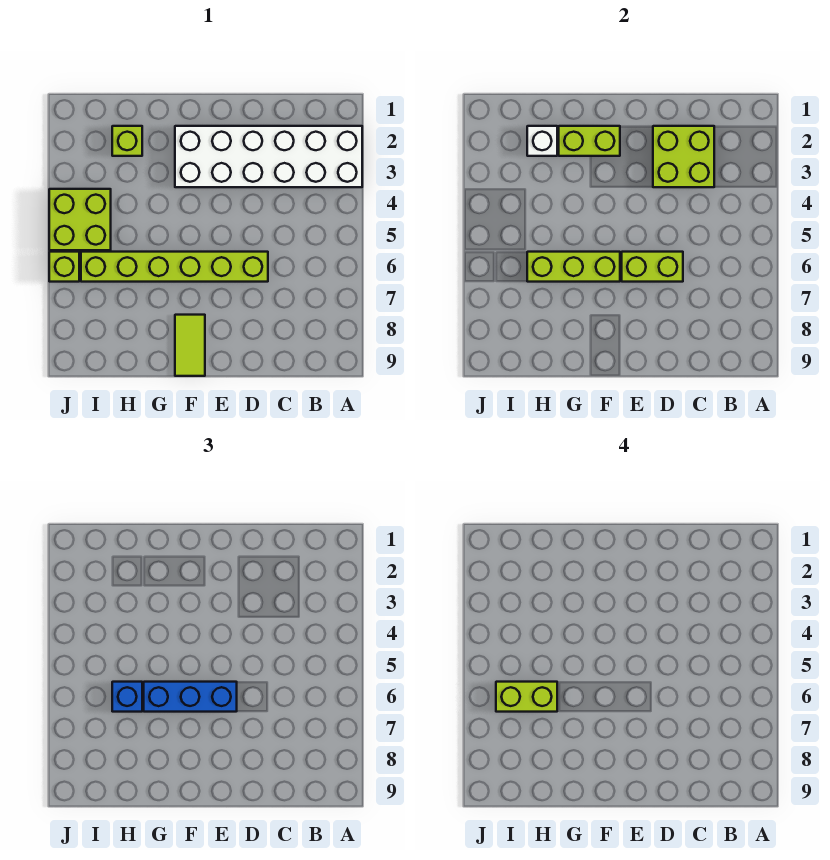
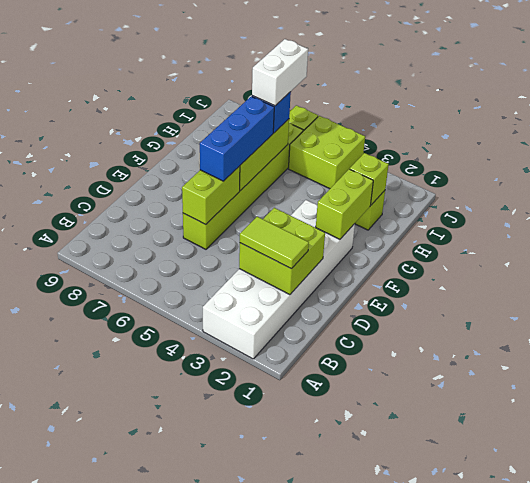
lime tile F8:F9 level 1 -> lime tile C2:C3 level 3
white brick H2 level 2 -> lime brick H2 level 2
lime brick H6:I6 level 4 -> white brick H6:I6 level 4

